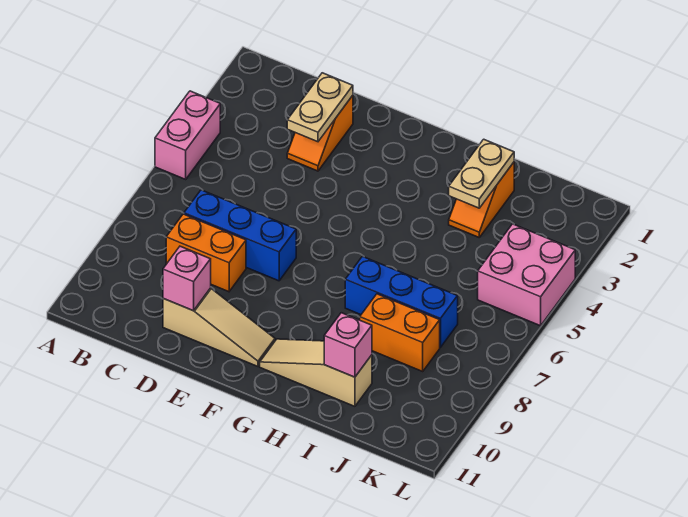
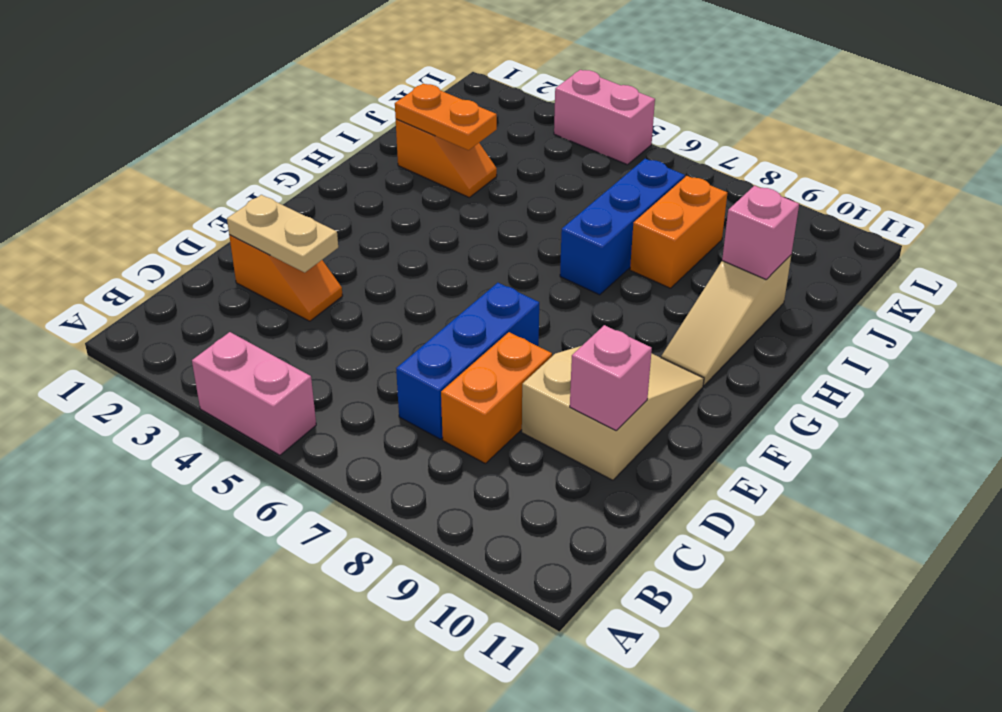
tan slope D10:F10 level 1 top D -> tan slope D9:F10 level 1 top D
tan plate I2:I3 level 2 -> orange plate I2:I3 level 2
pink brick K4:L5 level 1 -> pink brick L4:L5 level 1

